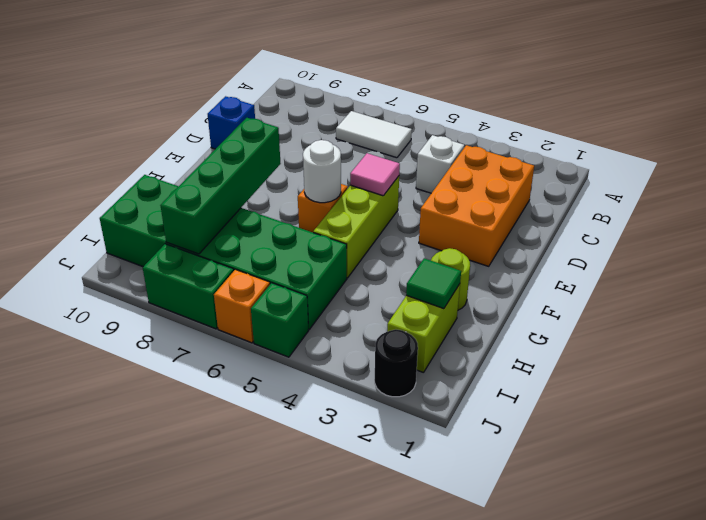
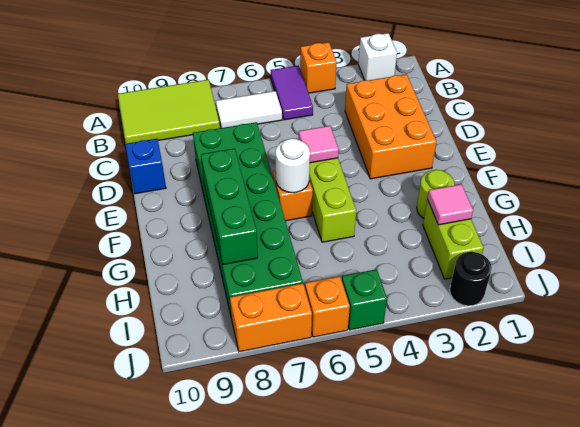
none -> orange brick A4 level 1
none -> purple tile A5:B5 level 1
none -> lime tile A8:B10 level 1
white brick C4 level 1 -> white brick A2 level 1
green brick F8:I8 level 2 -> green brick F8:H8 level 2
green tile H2 level 2 -> pink tile H2 level 2
green brick H5:I10 level 1 -> green brick D7:I8 level 1
green brick J7:J8 level 1 -> orange brick J7:J8 level 1

